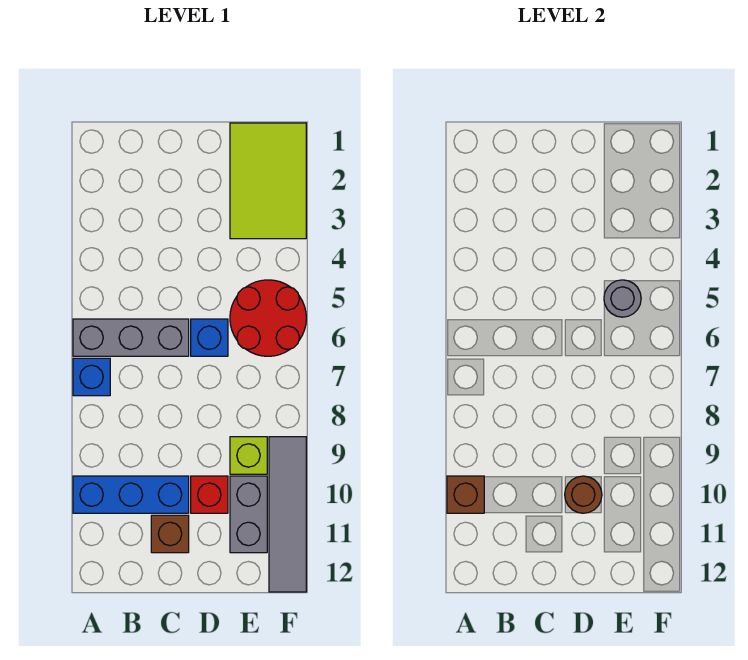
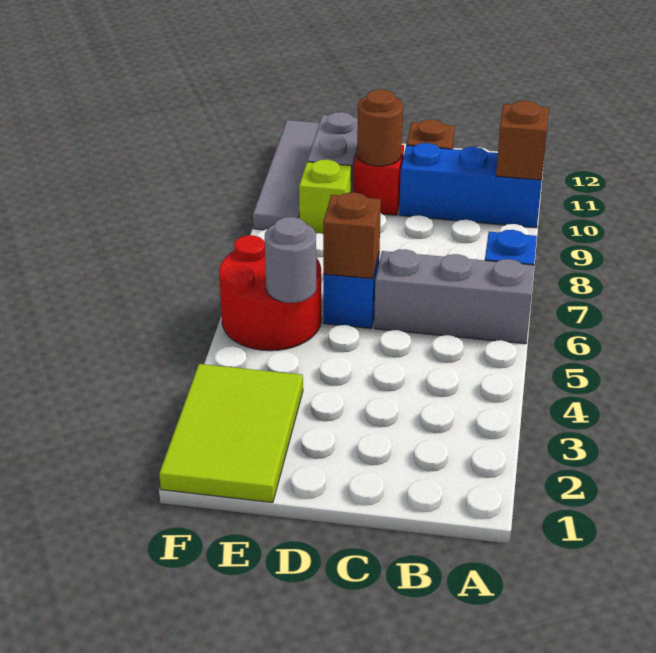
none -> brown brick D6 level 2

